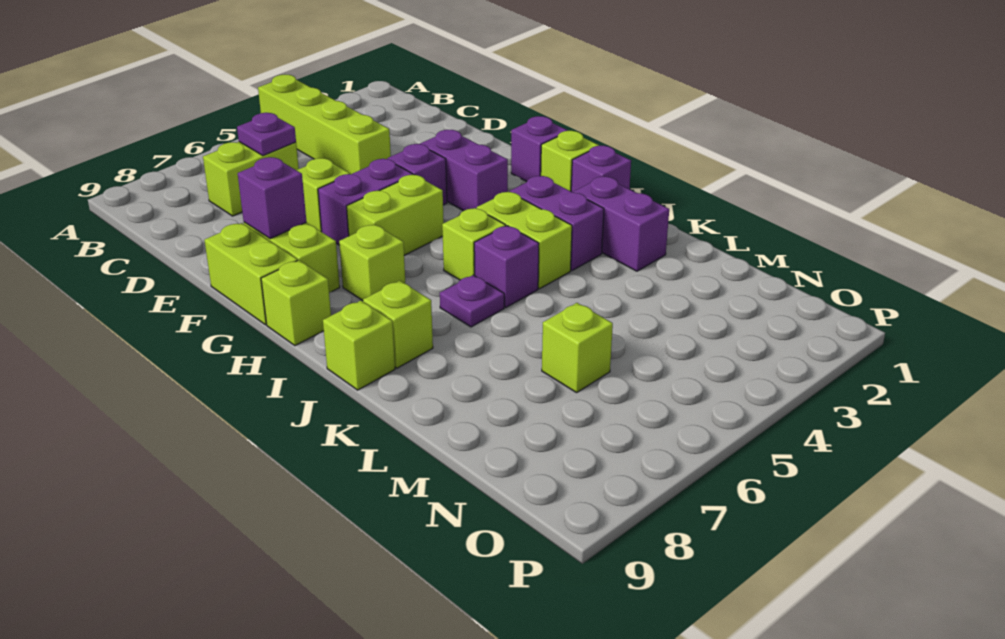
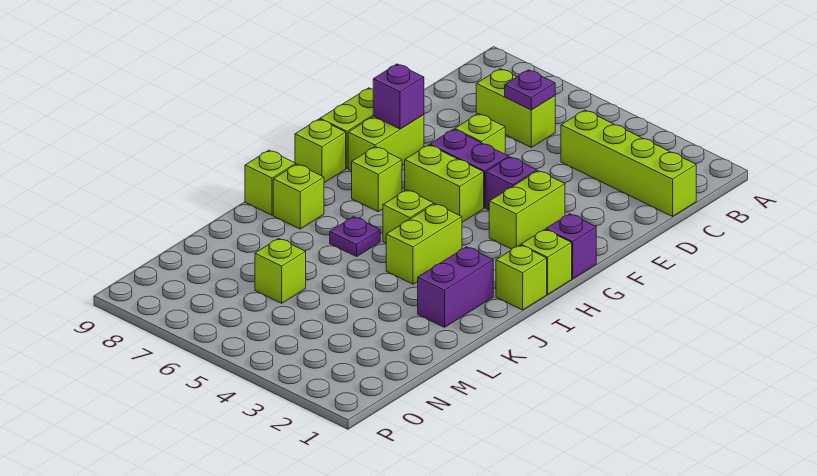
lime brick A4:D4 level 1 -> lime brick C1:C4 level 1
purple brick F3:G3 level 1 -> lime brick F3:G3 level 1
purple brick I1 level 1 -> lime brick I1 level 1
purple brick I3:J3 level 1 -> none
purple brick J5 level 1 -> none

